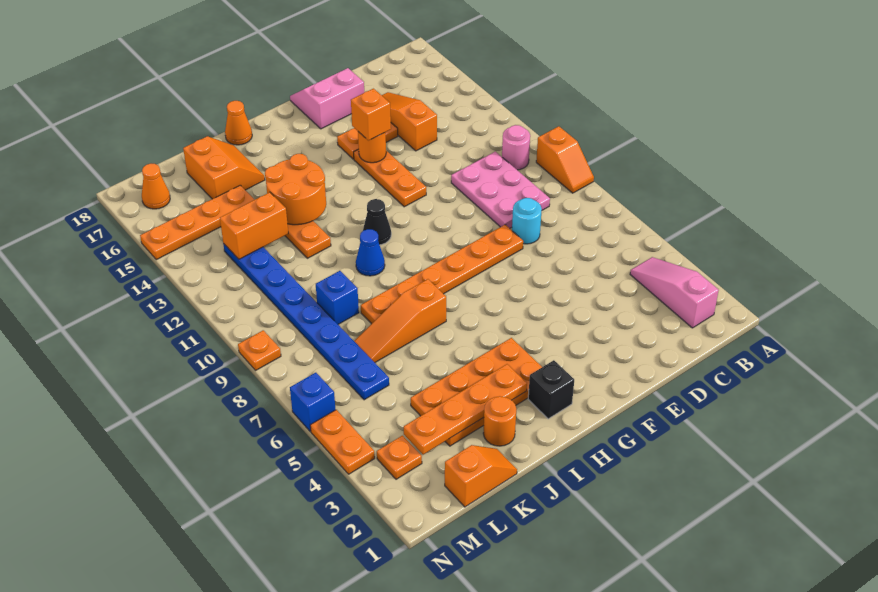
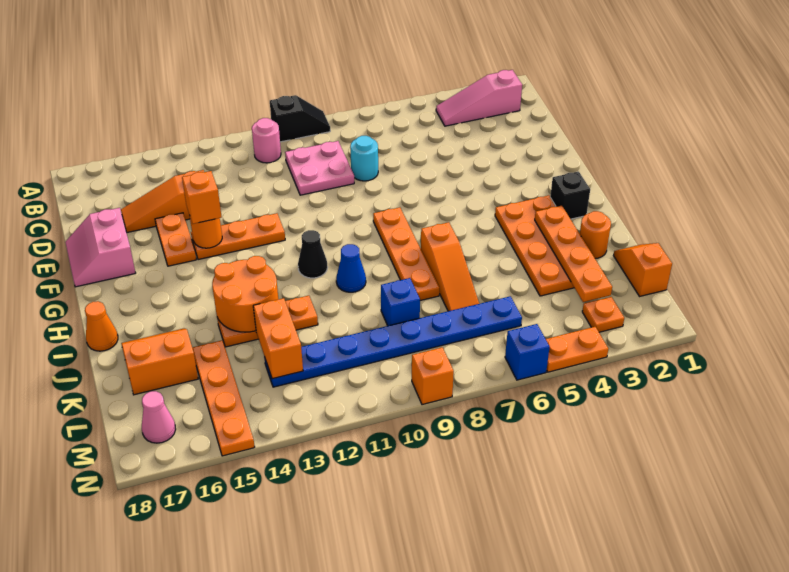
orange slope A9:A10 level 1 top 10 -> black slope A9:A10 level 1 top 10
pink plate C9:D11 level 1 -> pink plate C9:D10 level 1
orange plate E8:J8 level 1 -> orange plate G8:J8 level 1
orange cone M17 level 1 -> pink cone M17 level 1
orange plate N9 level 1 -> orange brick N9 level 1

